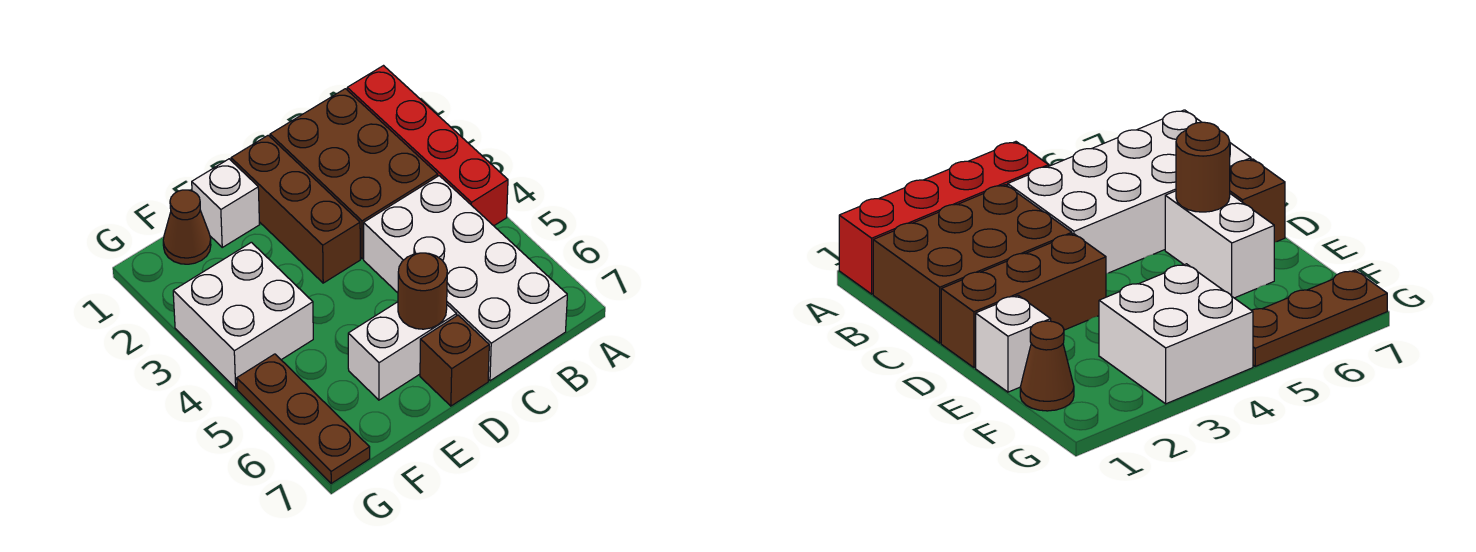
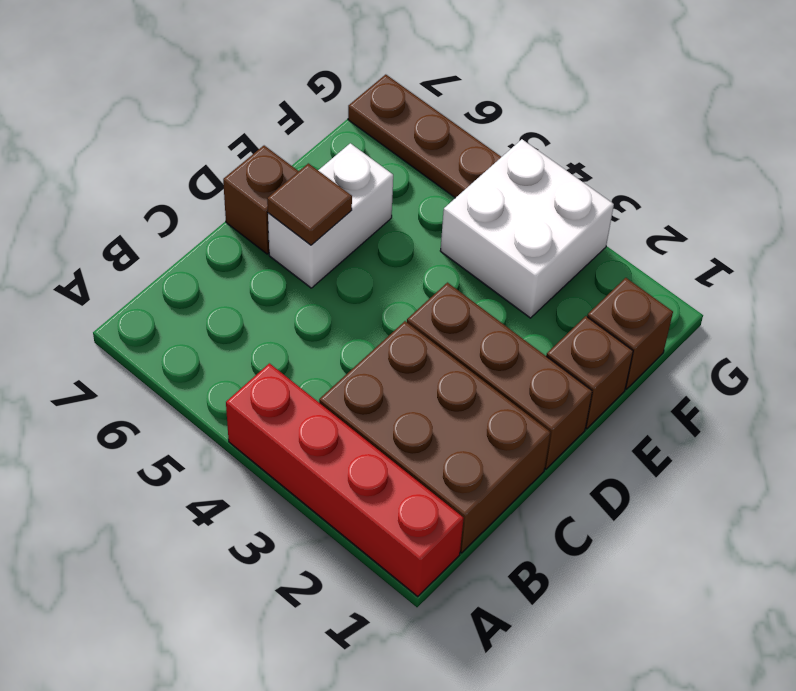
white brick B4:C7 level 1 -> none
brown round brick D6 level 2 -> brown tile D6 level 2
white brick E1 level 1 -> brown brick E1 level 1
brown cone F1 level 1 -> brown brick F1 level 1

